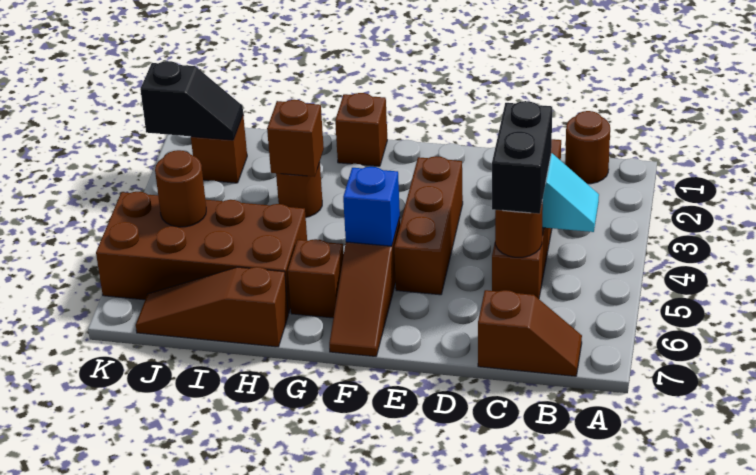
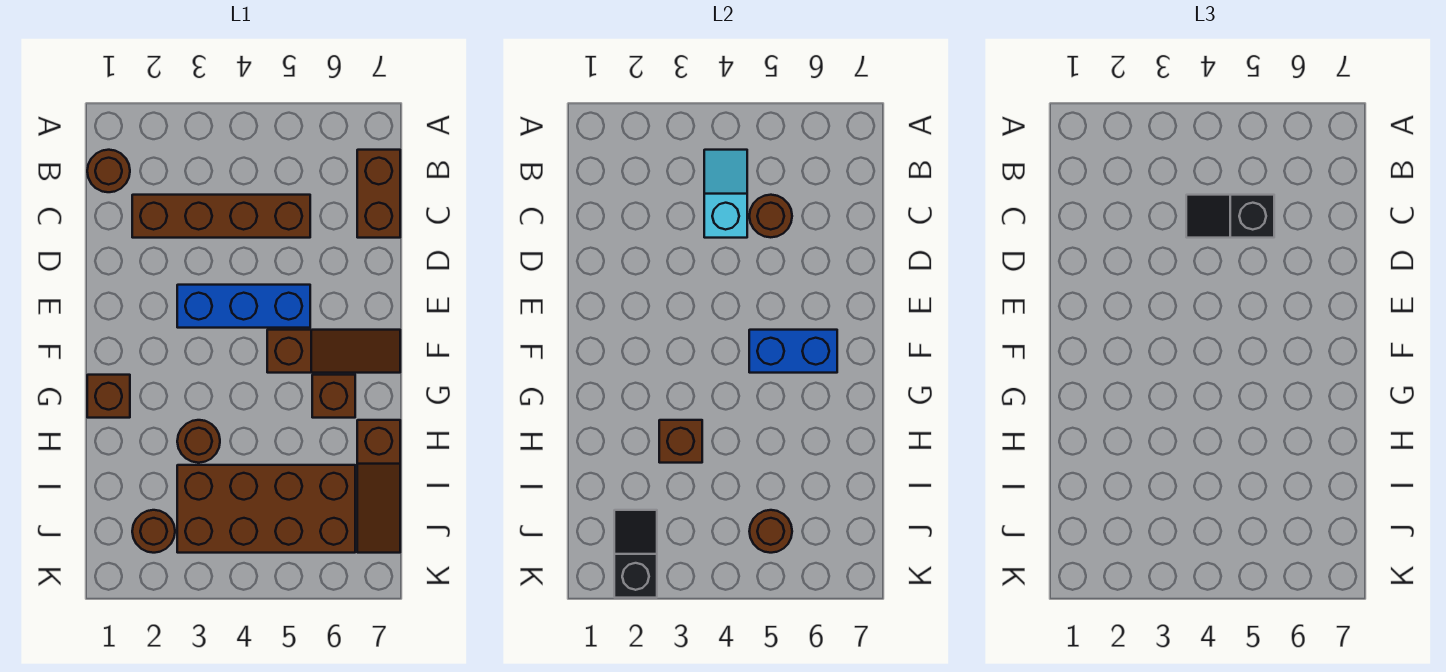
brown slope B7:C7 level 1 top C -> brown brick B7:C7 level 1
black brick C4:C5 level 3 -> black slope C4:C5 level 3 top 5
brown brick E3:E5 level 1 -> blue brick E3:E5 level 1
blue brick F5 level 2 -> blue brick F5:F6 level 2
brown brick H5:K6 level 1 -> brown brick I3:J6 level 1
brown brick J2 level 1 -> brown round brick J2 level 1

